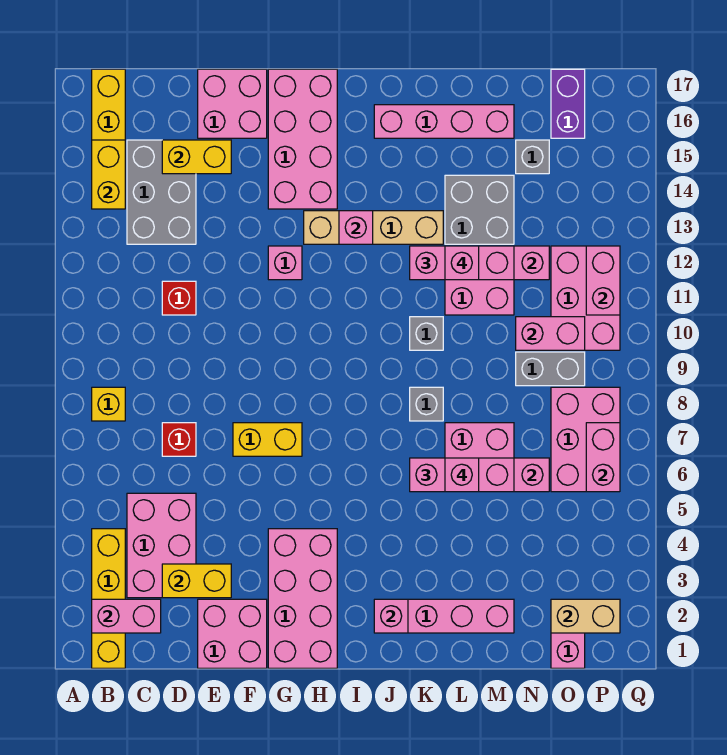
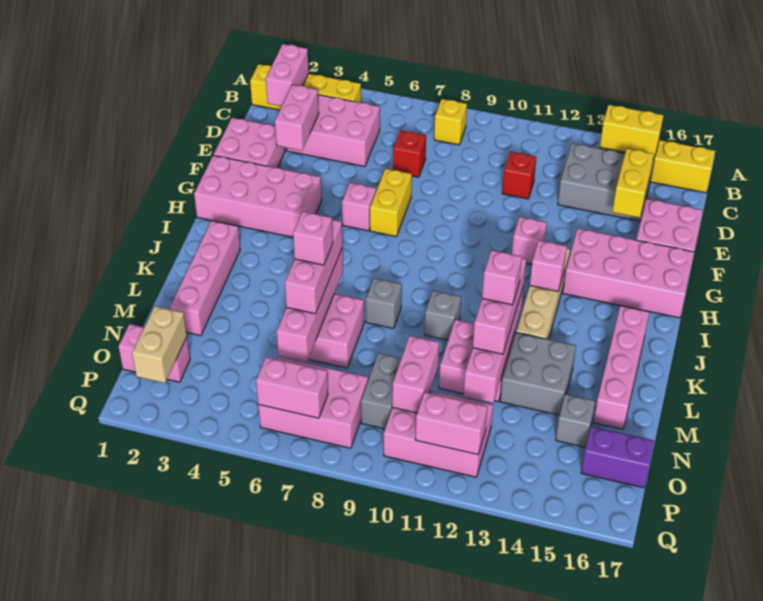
yellow brick D3:E3 level 2 -> pink brick D3:E3 level 2
pink brick J2 level 2 -> pink brick G6 level 1

